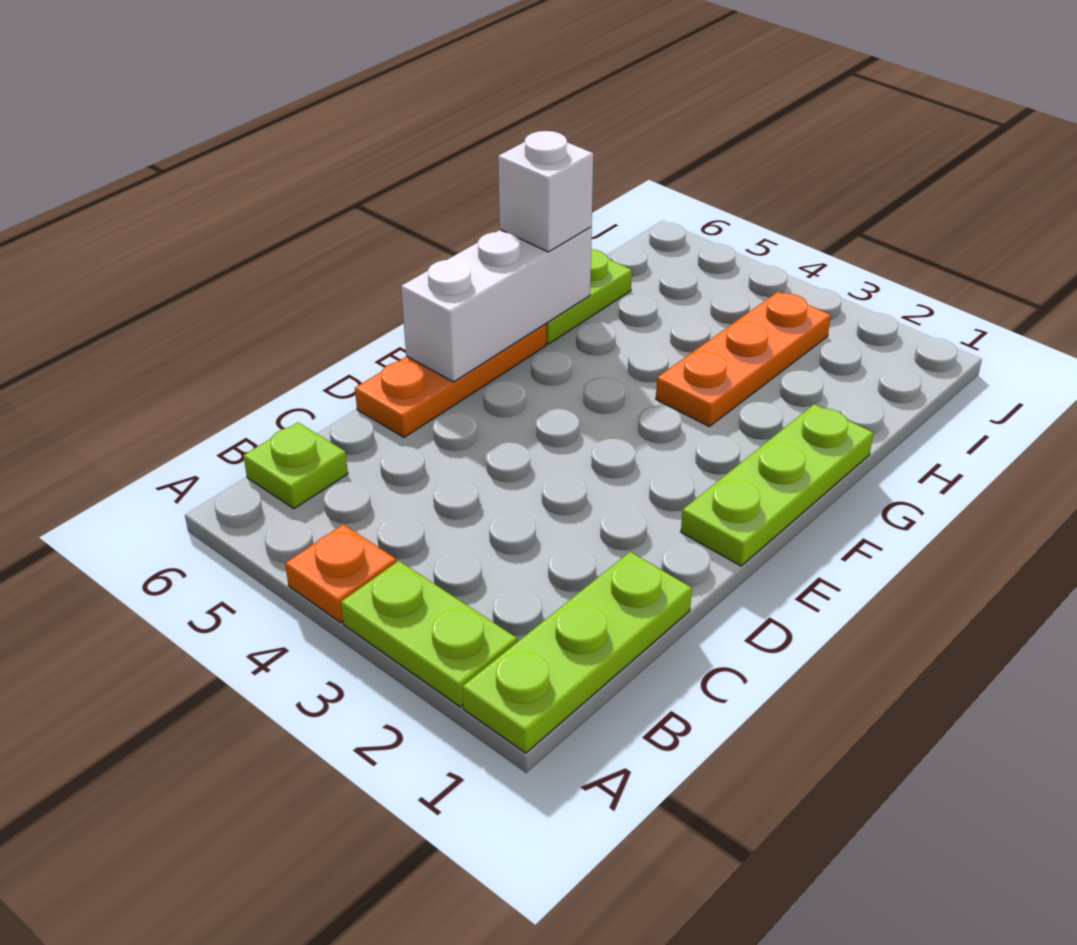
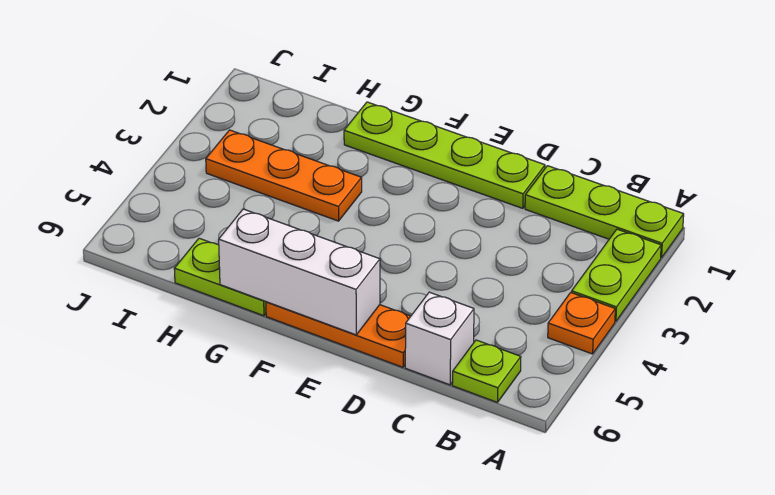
lime plate E1:G1 level 1 -> lime plate D1:G1 level 1
white brick G6 level 3 -> white brick C6 level 1

